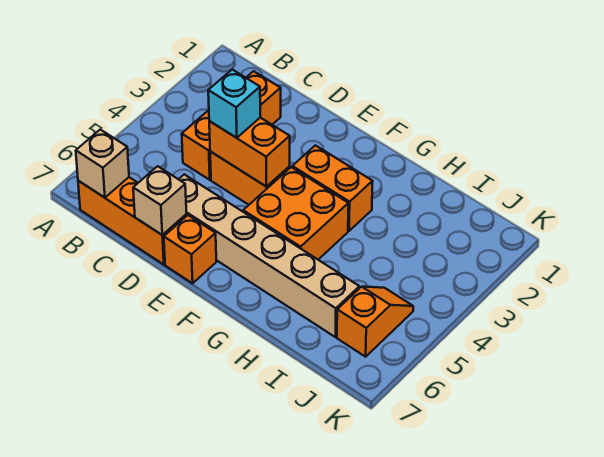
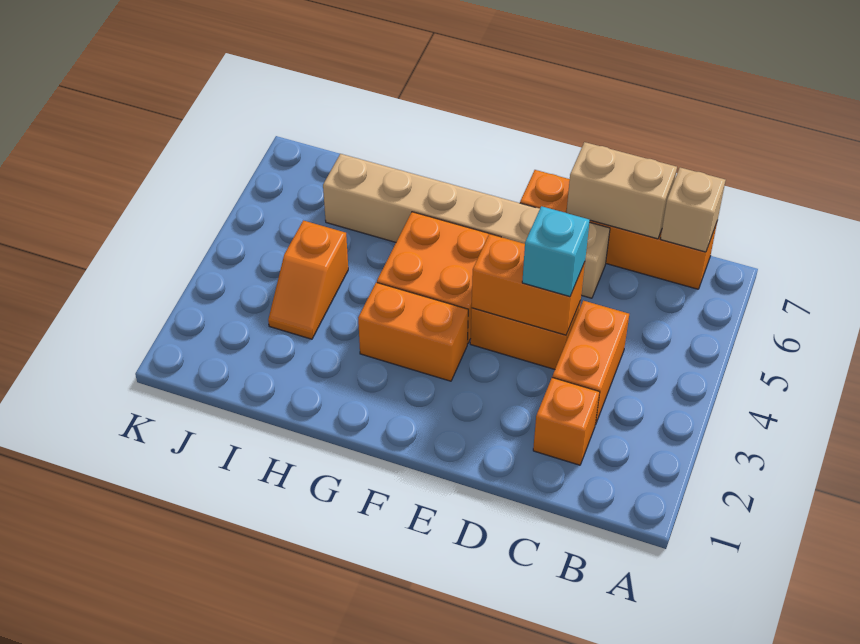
tan brick D7 level 2 -> tan brick C7:D7 level 2
orange slope J5:J6 level 1 top 6 -> orange slope I3:I4 level 1 top 4

